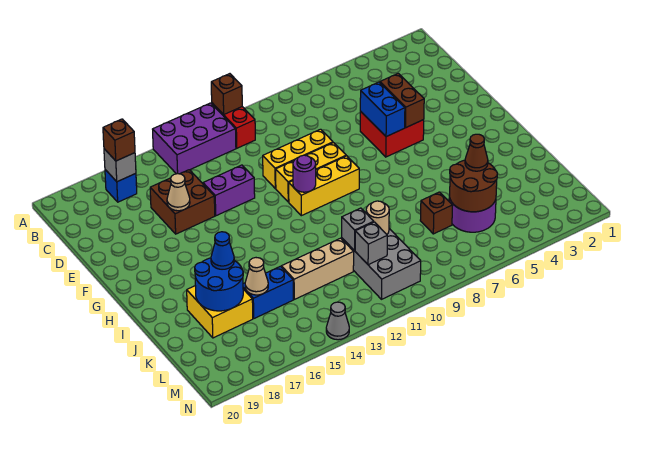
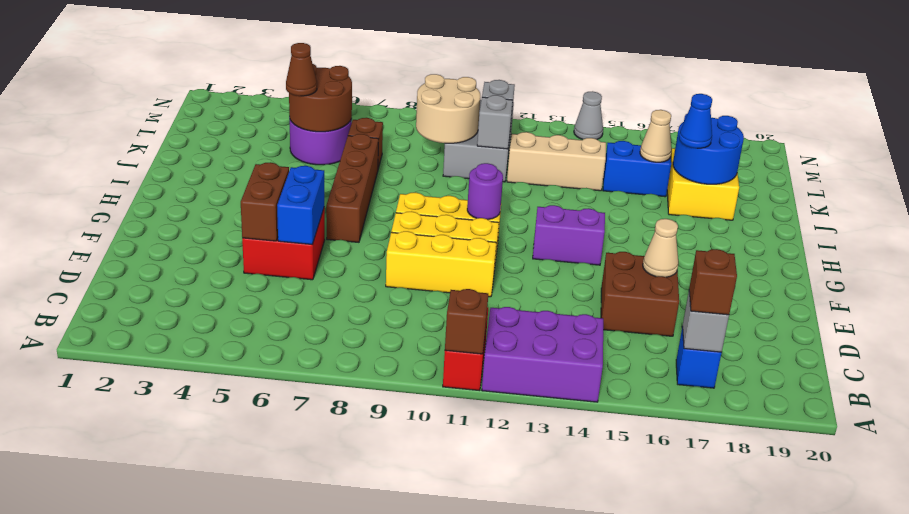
purple brick E13:E14 level 1 -> purple brick G13:G14 level 1
none -> brown brick G7:J7 level 1
tan round brick K10 level 2 -> tan round brick K9:L10 level 2

